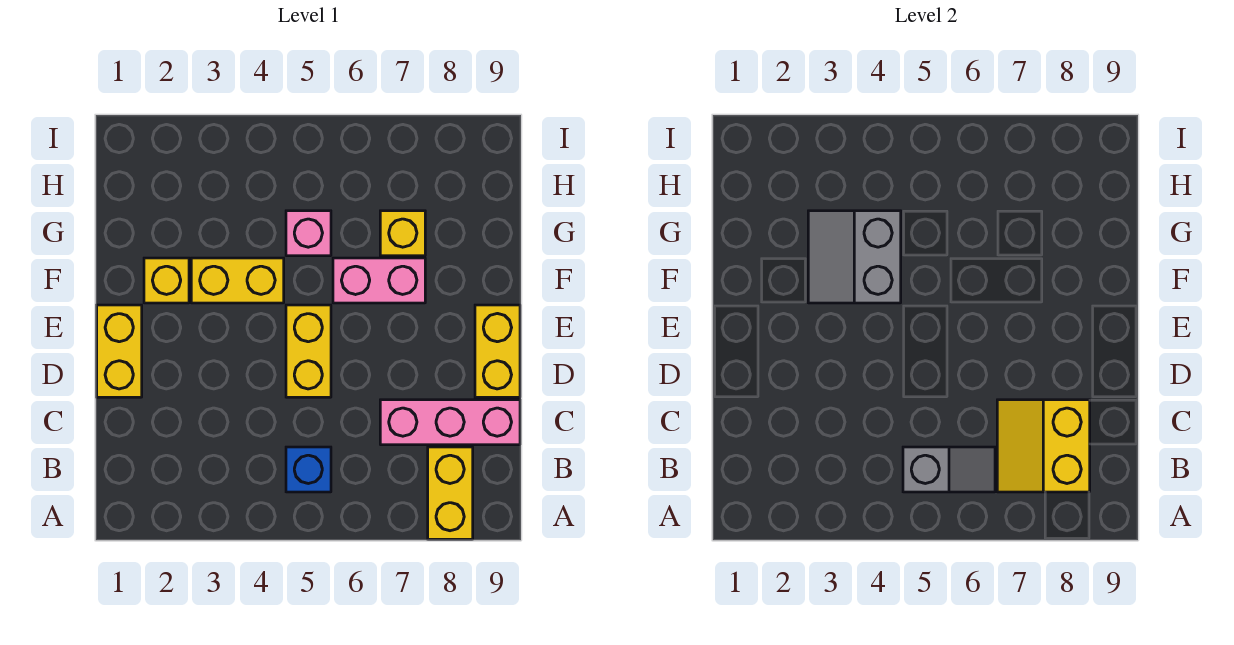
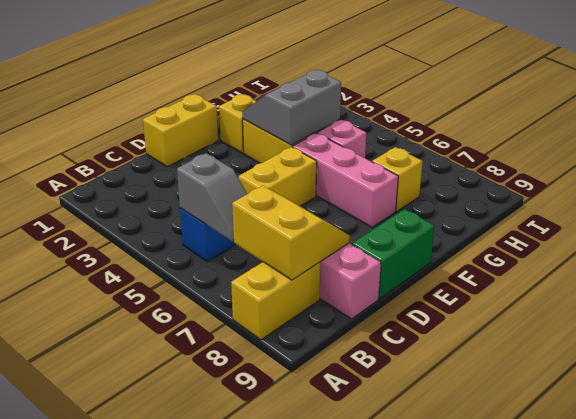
yellow slope B7:C8 level 2 top 8 -> yellow slope B7:C8 level 2 top B
yellow brick D9:E9 level 1 -> green brick D9:E9 level 1
pink brick F6:F7 level 1 -> pink brick F5:F7 level 1

